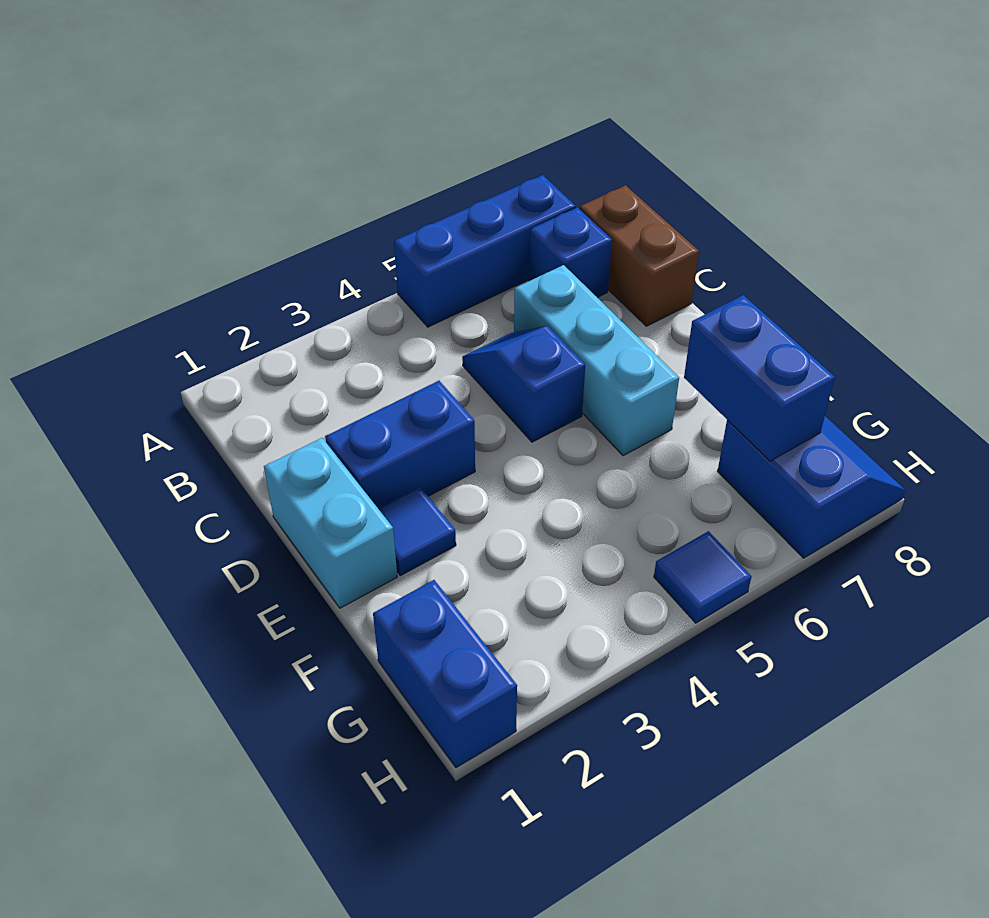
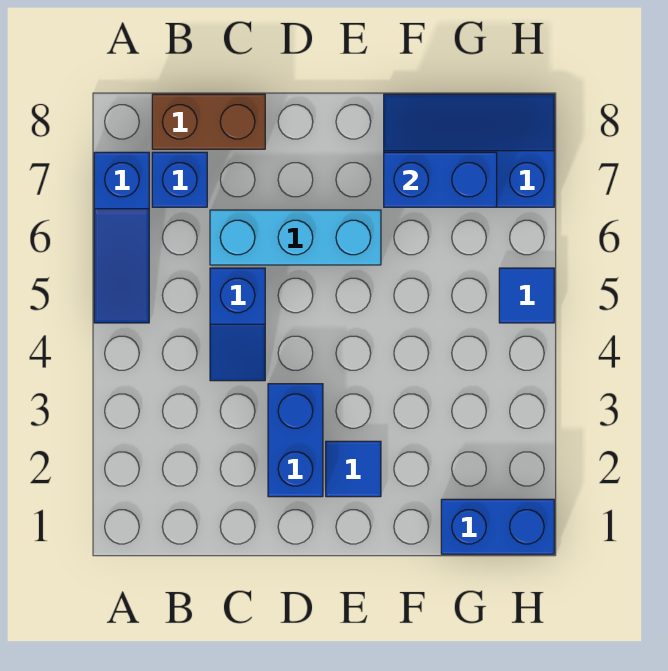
blue brick A5:A7 level 1 -> blue slope A5:A7 level 1 top 7
blue slope C5:D5 level 1 top D -> blue slope C4:C5 level 1 top 5
cyan brick D1:E1 level 1 -> none
blue slope G7:H8 level 1 top 7 -> blue slope F7:H8 level 1 top 7

